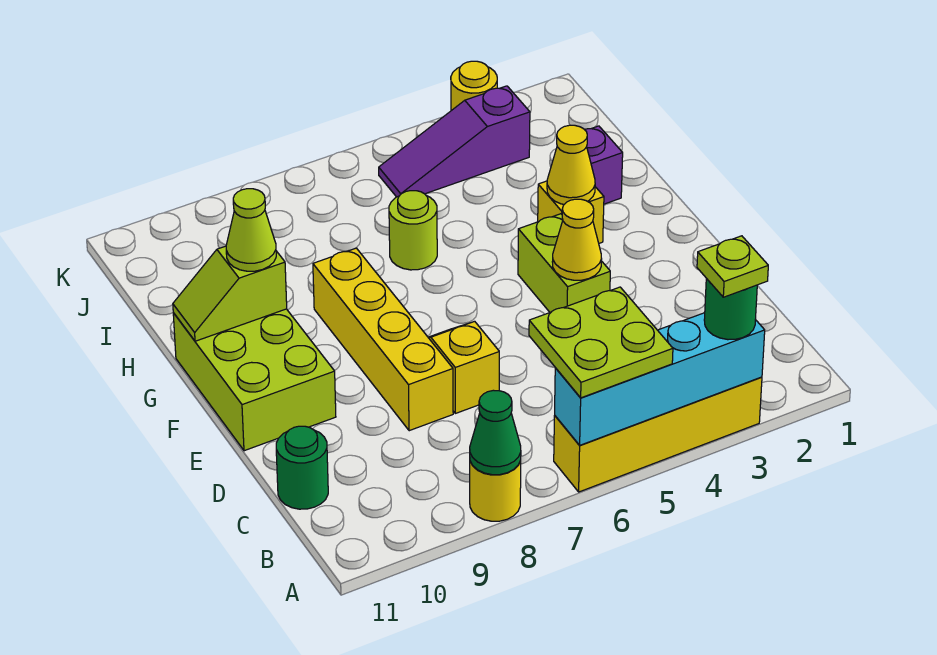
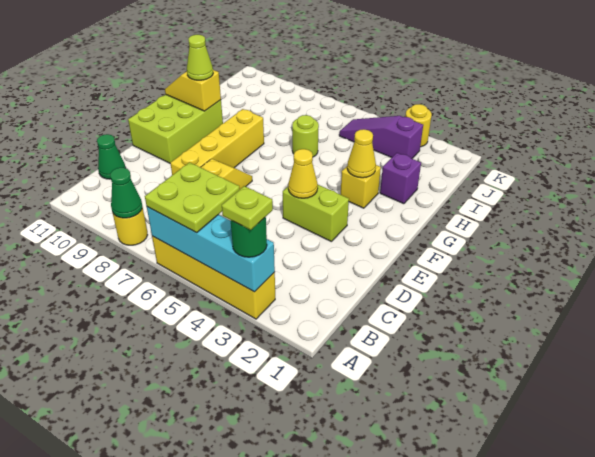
green round brick C11 level 1 -> green cone C11 level 1
lime brick E4:F4 level 1 -> lime brick E3:E4 level 1
lime slope G10:G11 level 2 top 10 -> yellow slope G10:G11 level 2 top 10

